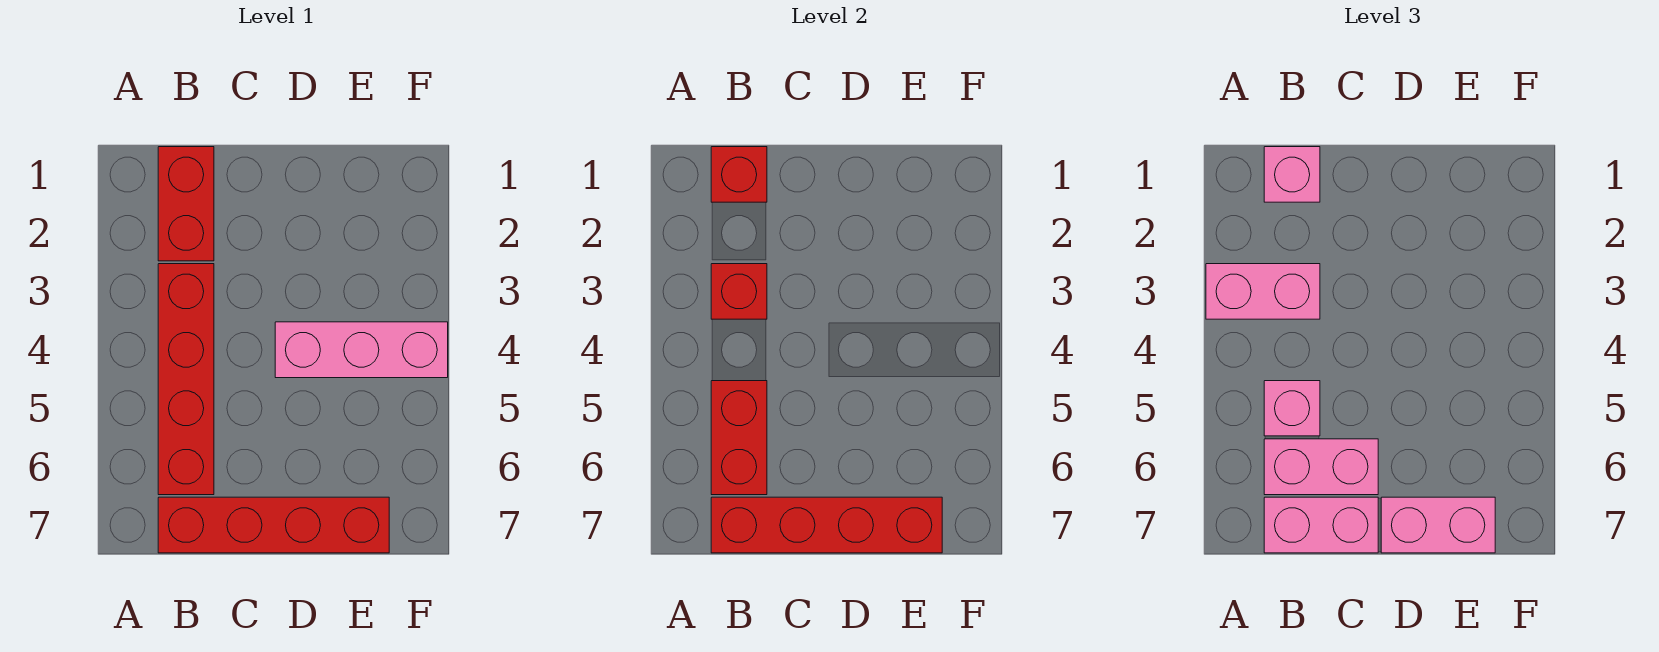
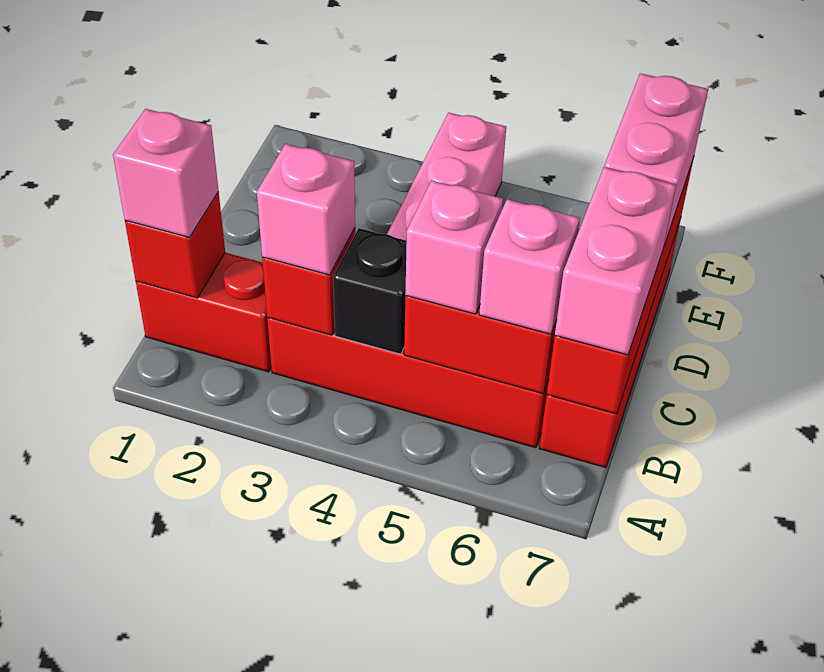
pink brick A3:B3 level 3 -> pink brick B3 level 3
none -> black brick B4 level 2
pink brick B6:C6 level 3 -> pink brick B6 level 3

